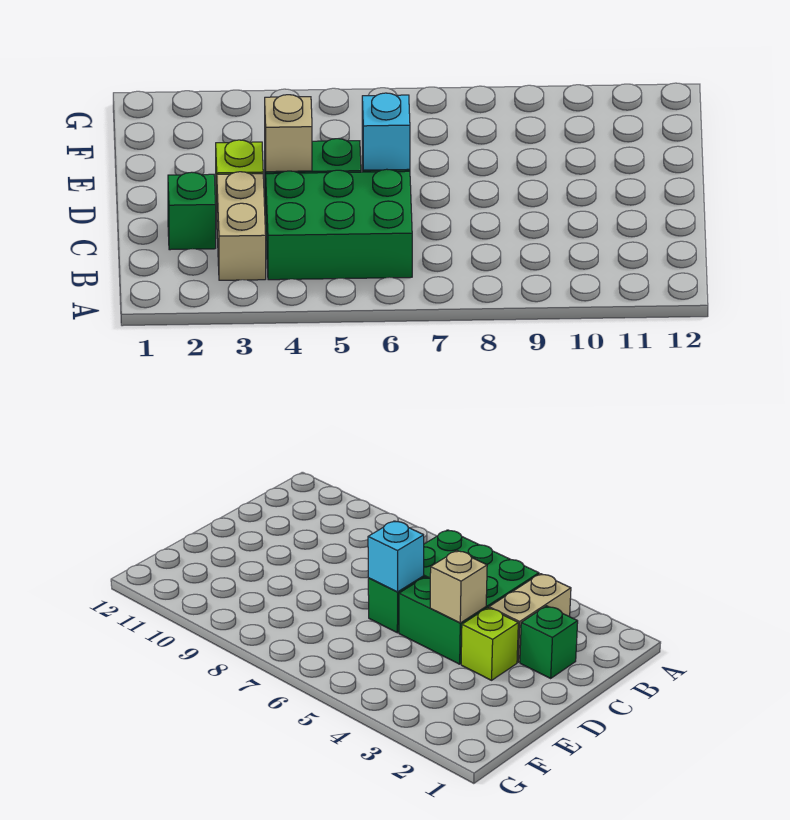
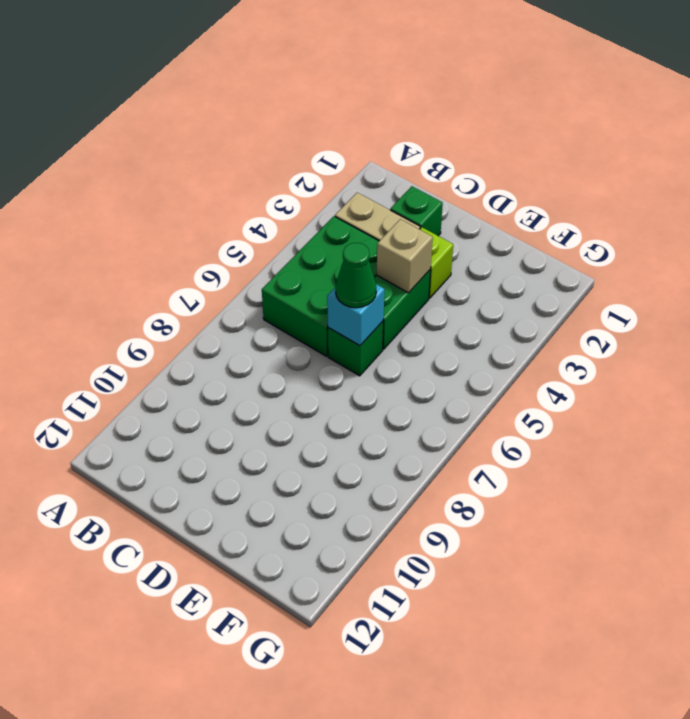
none -> green cone D6 level 3

